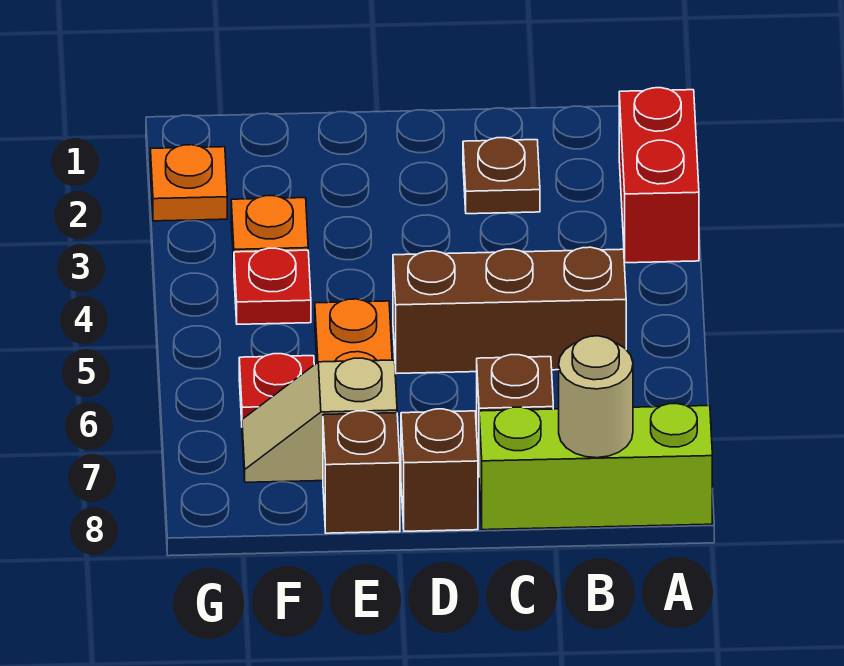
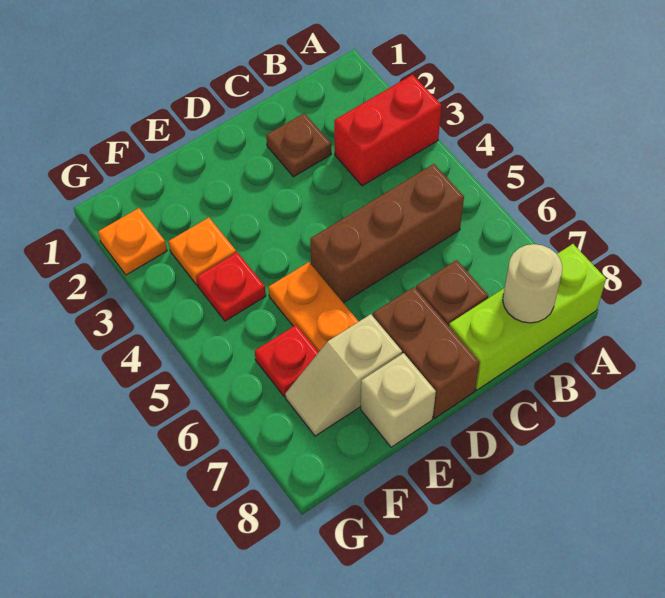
red brick A2:A3 level 1 -> red brick A3:B3 level 1
brown brick D8 level 1 -> brown brick D7:D8 level 1
brown brick E8 level 1 -> tan brick E8 level 1

